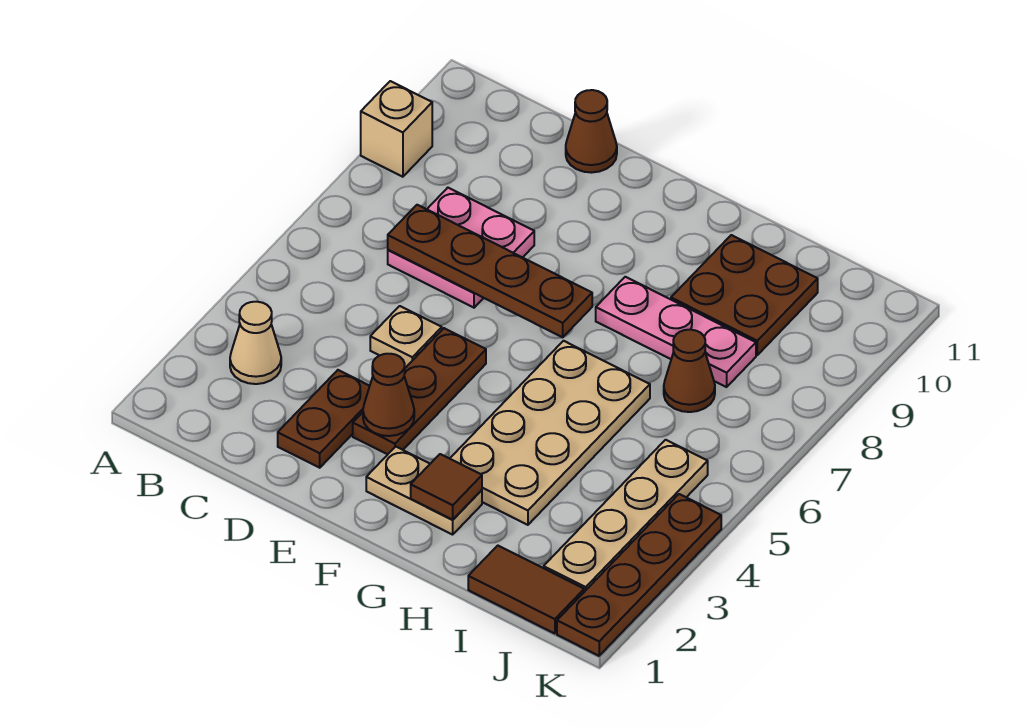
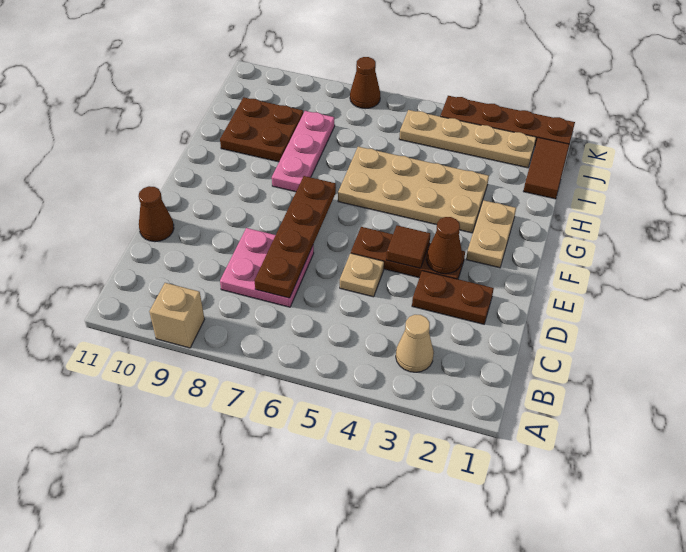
brown tile G2 level 2 -> brown tile E4 level 2
brown cone I7 level 1 -> brown cone K7 level 1

